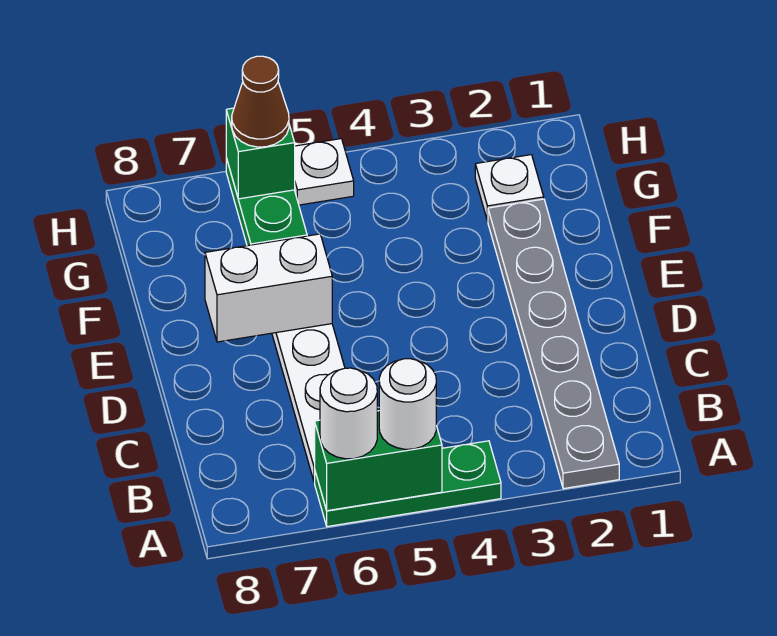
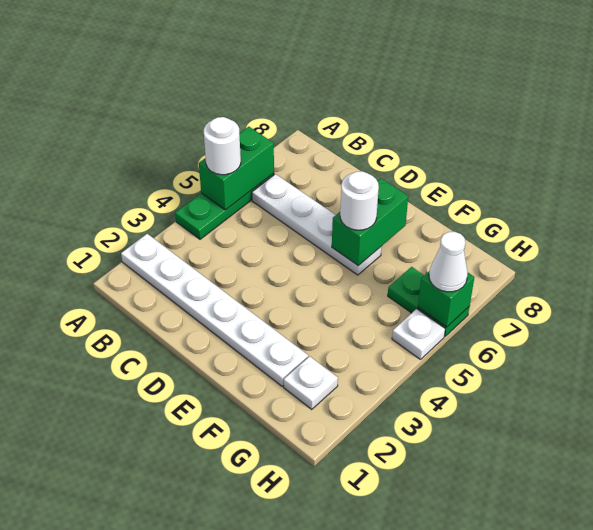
grey plate A2:F2 level 1 -> white plate A2:F2 level 1
white round brick A6 level 3 -> white round brick E6 level 3
white brick E6:E7 level 2 -> green brick E6:E7 level 2
brown cone H6 level 3 -> white cone H6 level 3

